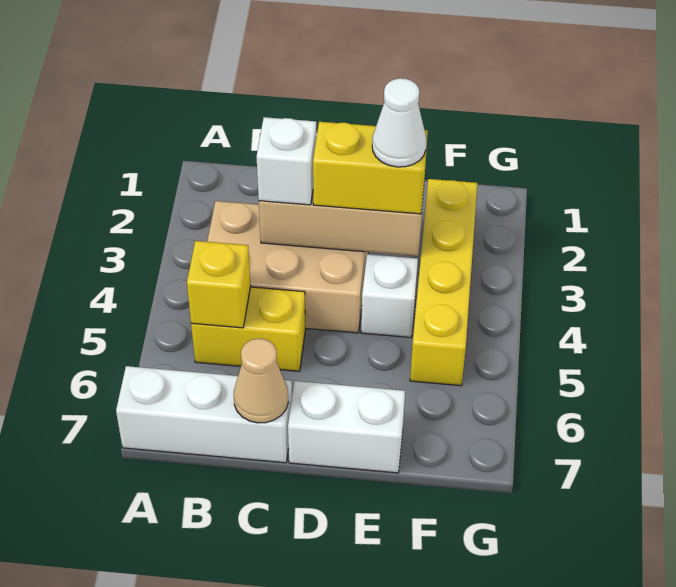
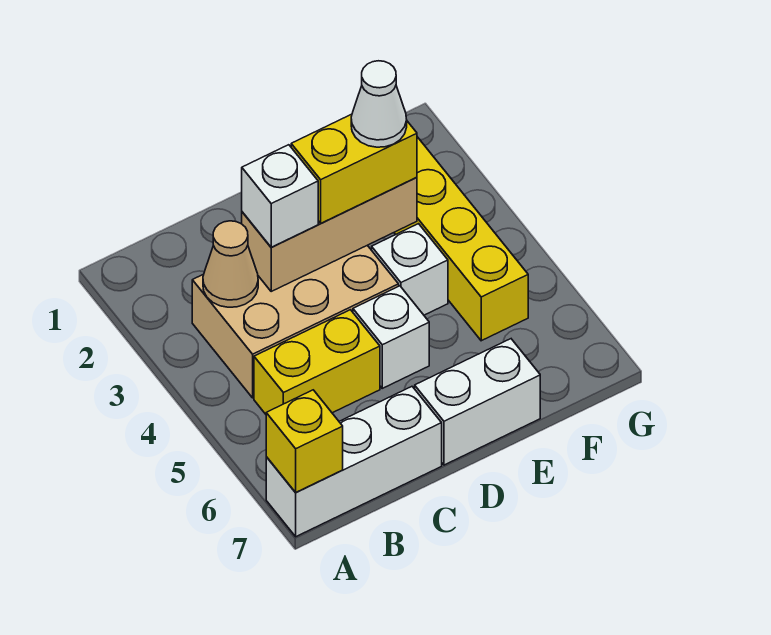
yellow brick B5 level 2 -> yellow brick A7 level 2
tan cone C7 level 2 -> tan cone B3 level 2
none -> white brick D5 level 1

